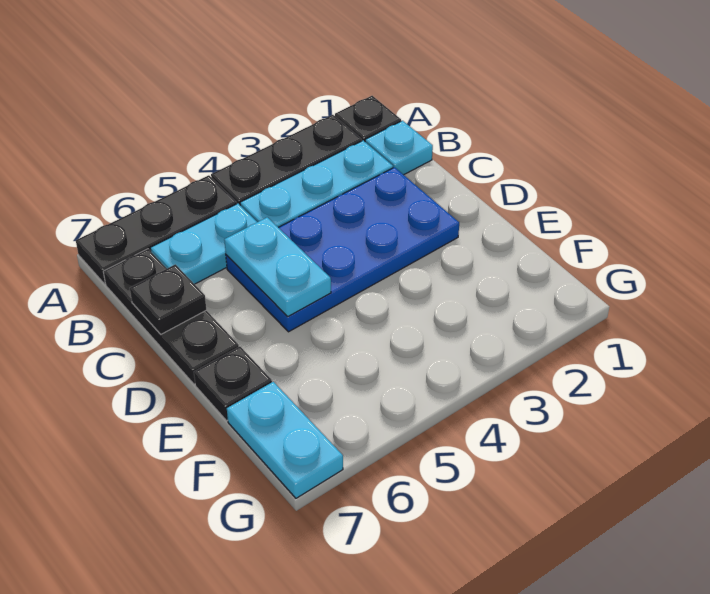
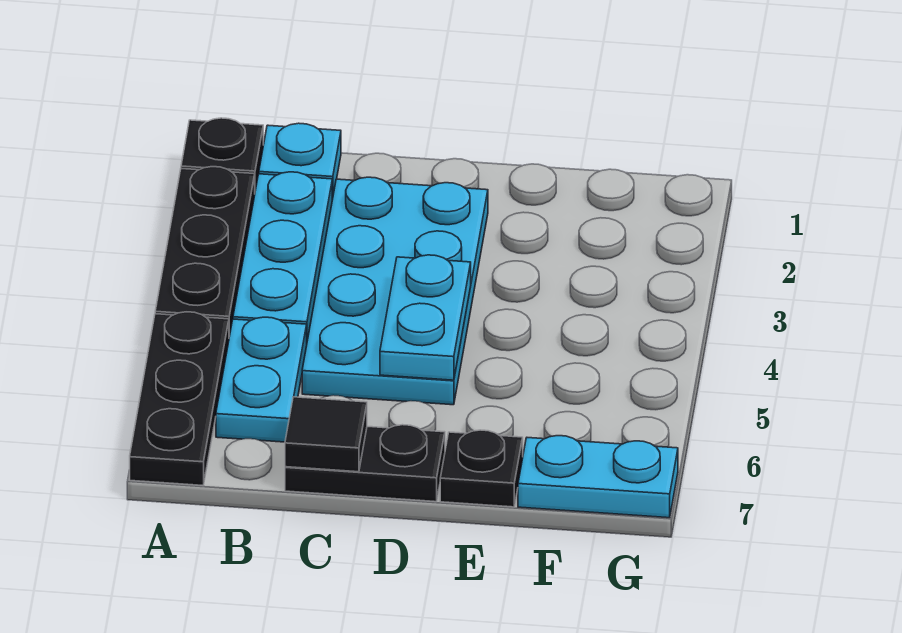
black plate B7:D7 level 1 -> black plate C7:D7 level 1
blue plate C2:D5 level 1 -> cyan plate C2:D5 level 1
cyan plate C5:D5 level 2 -> cyan plate D4:D5 level 2
black plate C7 level 2 -> black tile C7 level 2

